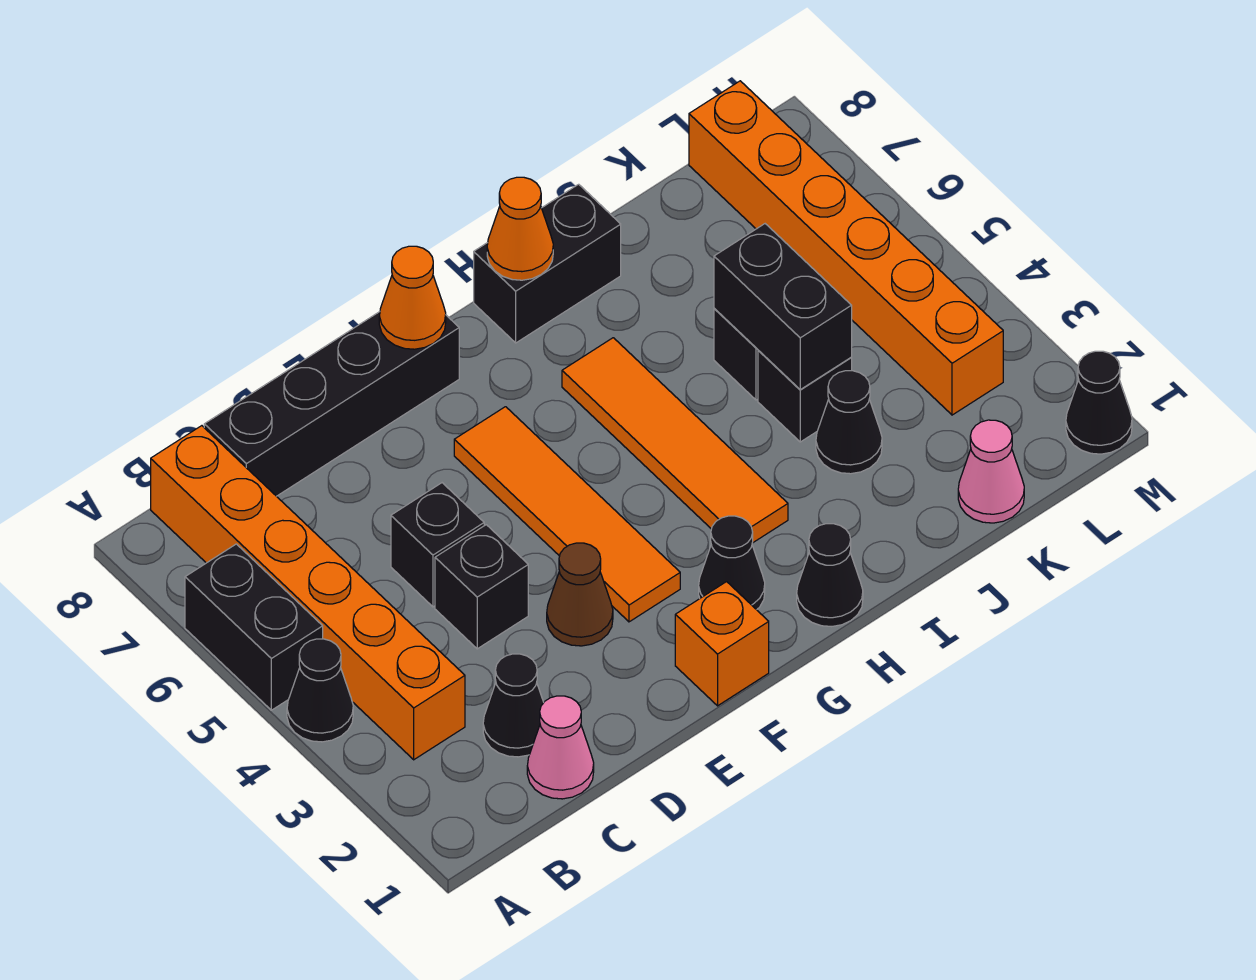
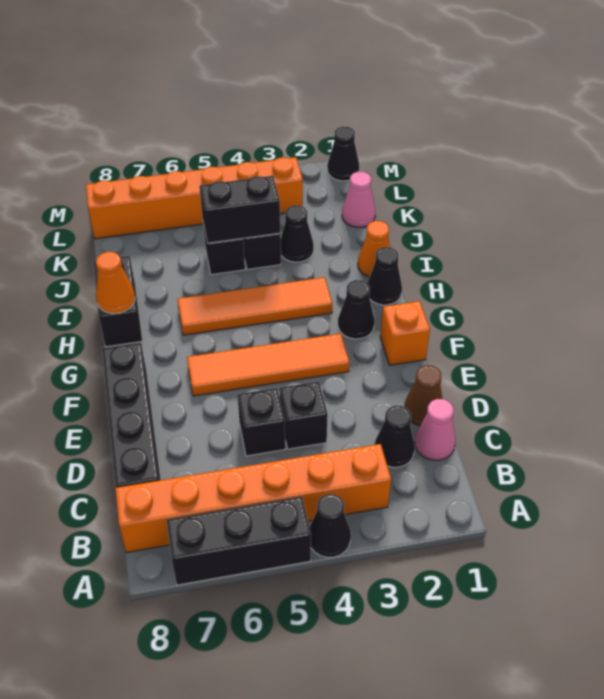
black brick A5:A6 level 1 -> black brick A5:A7 level 1
brown cone E3 level 1 -> brown cone D1 level 1
orange cone F8 level 2 -> orange cone I1 level 1

